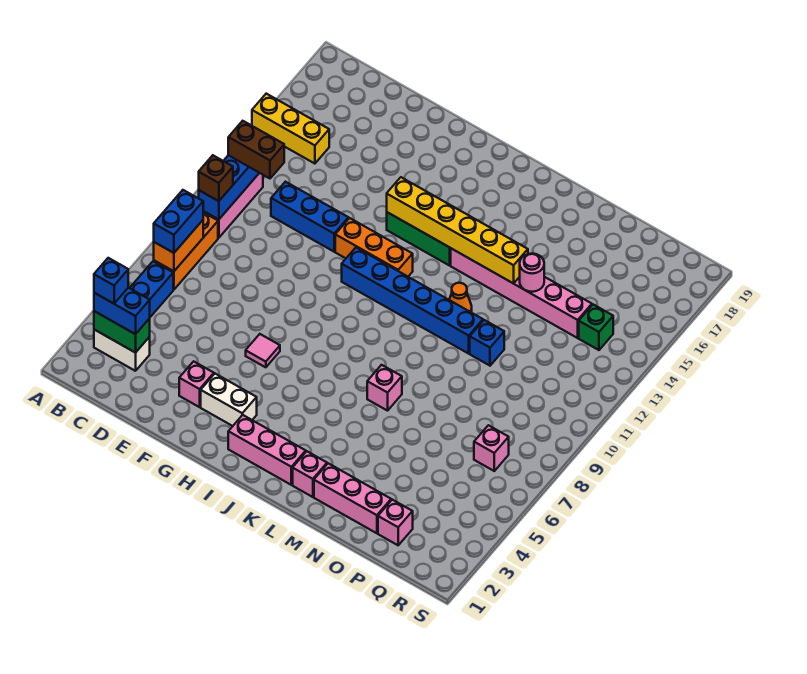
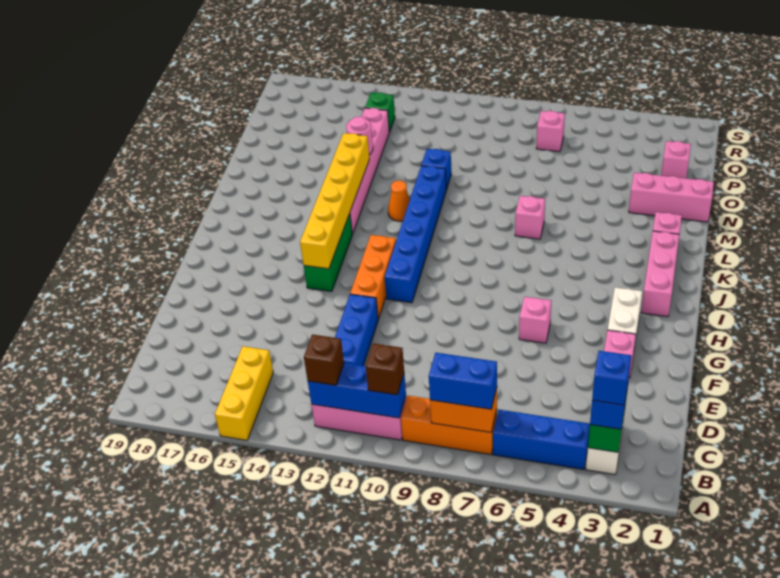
brown brick B12:C12 level 3 -> brown brick B12 level 3
pink tile G6 level 1 -> pink brick G6 level 1
pink brick M2:O2 level 1 -> pink brick N1:N3 level 1

